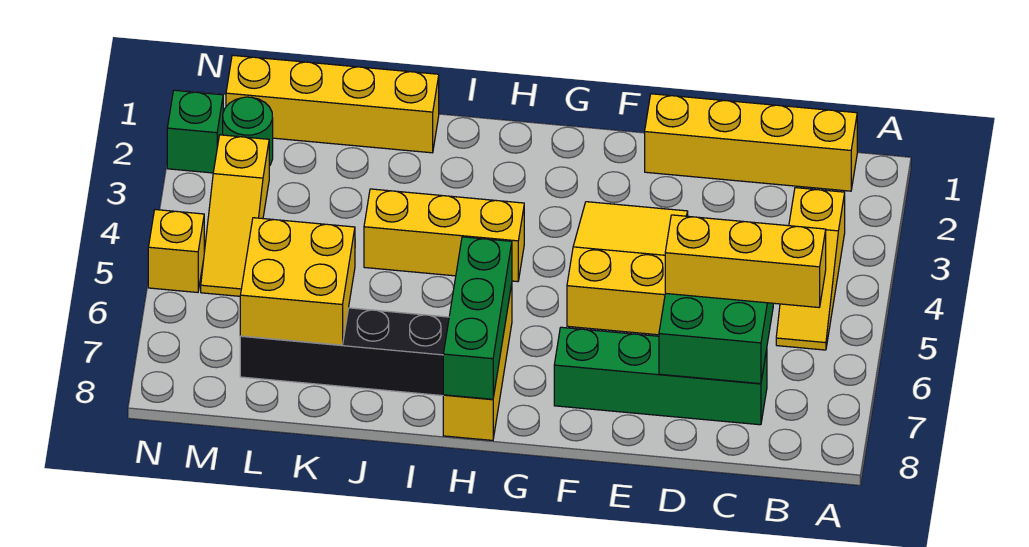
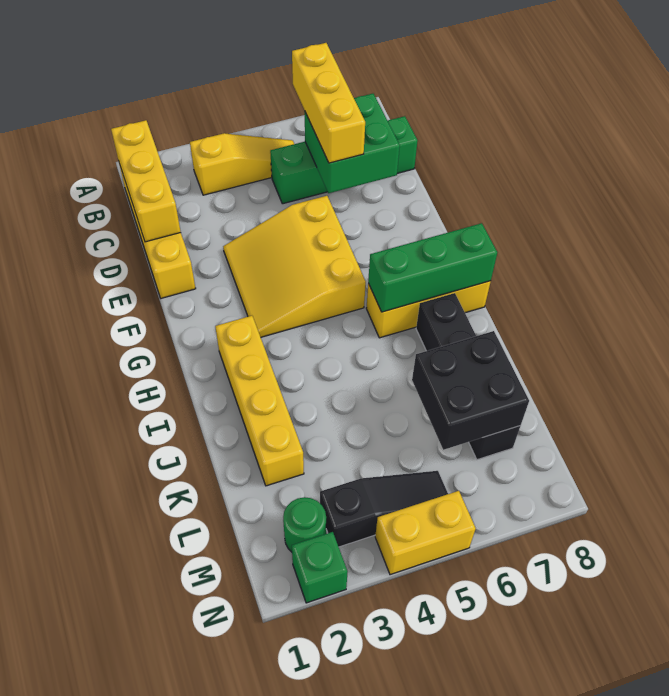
green brick C7:F7 level 1 -> green brick C5:C8 level 1
yellow slope E3:F5 level 1 top 5 -> yellow slope E3:G5 level 1 top 5
yellow brick H4:J4 level 1 -> yellow brick B1:D1 level 2
yellow brick J1:M1 level 1 -> yellow brick H2:K2 level 1
yellow brick K6:L7 level 2 -> black brick K6:L7 level 2
yellow slope M3:M5 level 1 top 3 -> black slope M3:M5 level 1 top 3
yellow brick N5 level 1 -> yellow brick N4:N5 level 1

